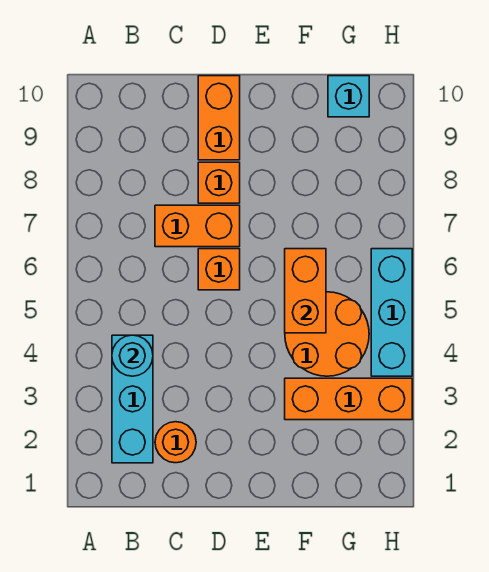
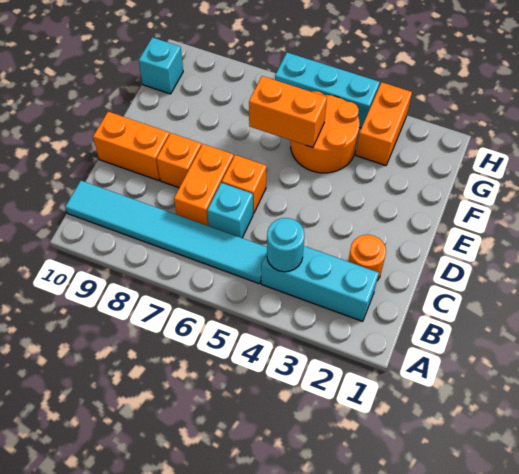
none -> cyan tile B5:B10 level 1
none -> cyan brick C6 level 1
orange brick F3:H3 level 1 -> orange brick G3:H3 level 1

